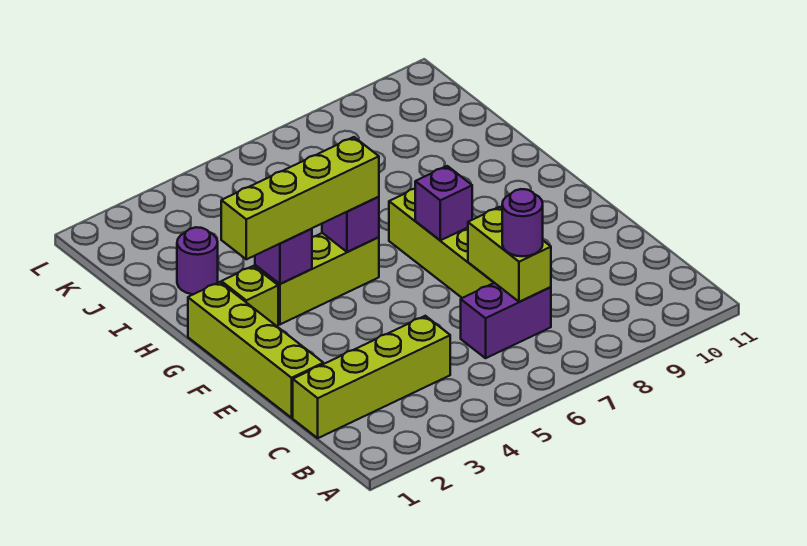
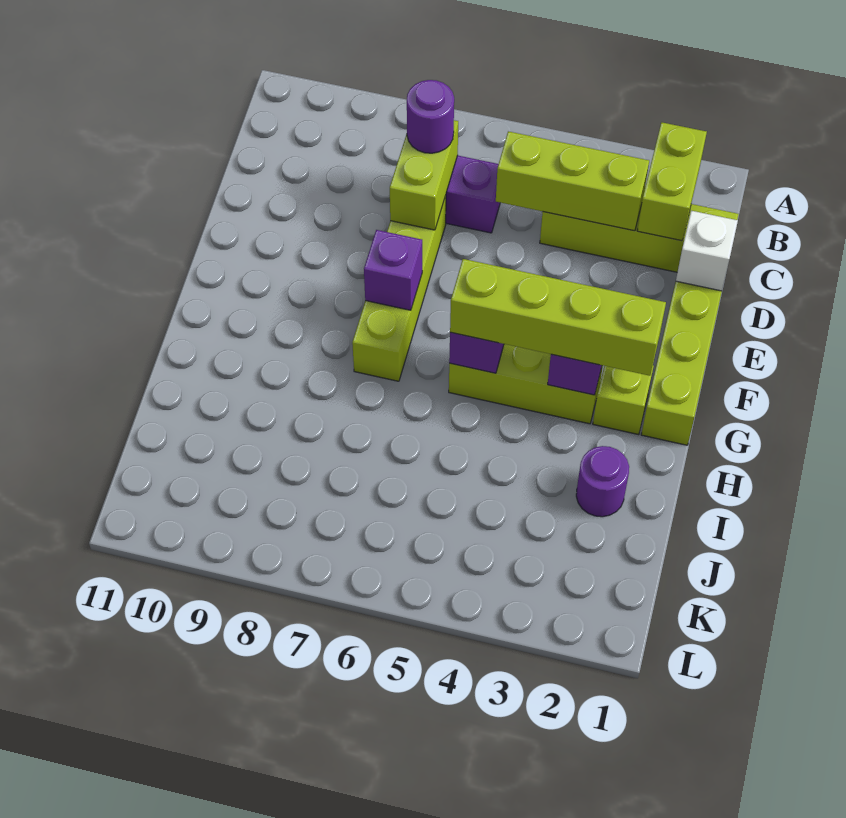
none -> lime brick B2:C2 level 2
none -> lime brick C3:C5 level 2
none -> white brick D1 level 2

